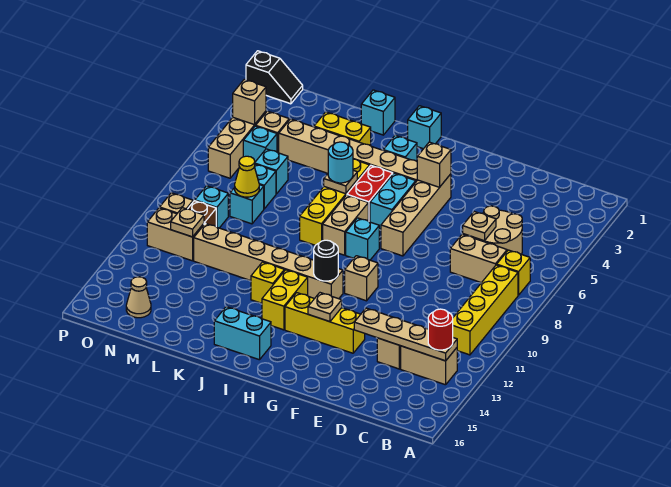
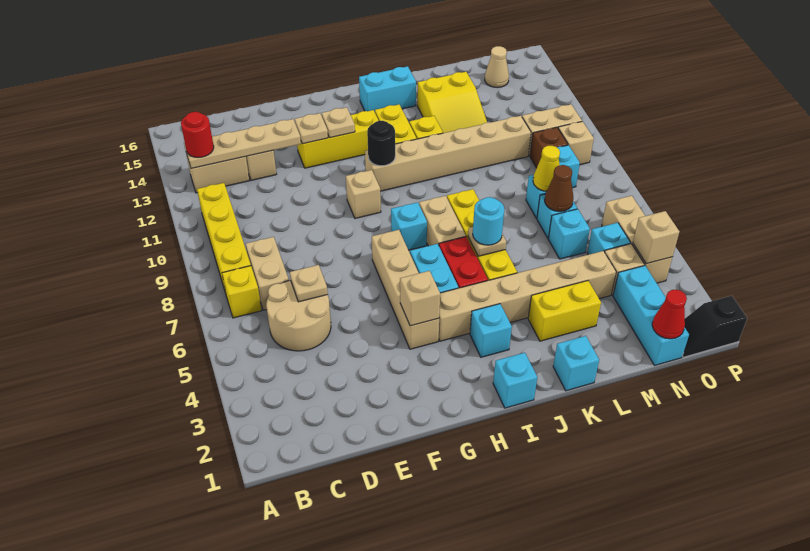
tan brick C7:D7 level 1 -> tan brick C7:C8 level 1
none -> yellow slope K12:L14 level 1 top 14
none -> brown cone M7 level 2
none -> cyan brick N1:N3 level 1
none -> red cone N1 level 2
tan plate N11 level 2 -> tan plate F13 level 2

